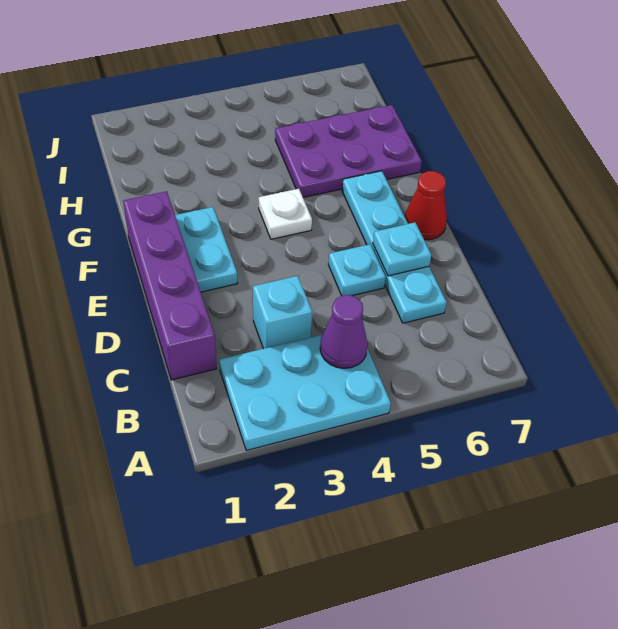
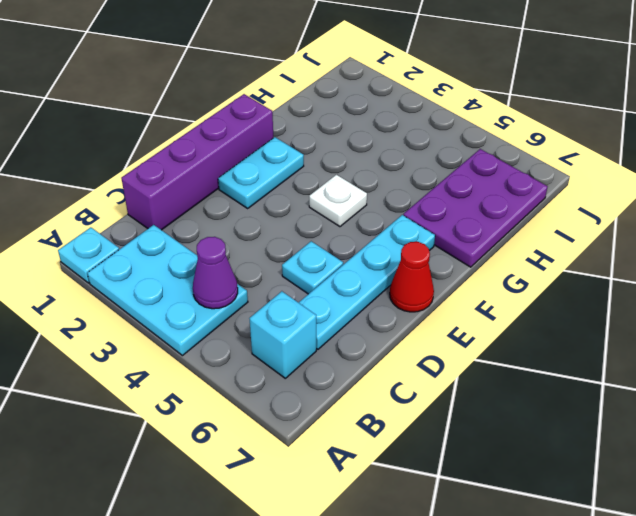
cyan brick C3 level 1 -> cyan brick B6 level 1
cyan plate D6 level 2 -> cyan plate A1 level 1
purple plate G5:H7 level 1 -> purple plate G6:I7 level 1

